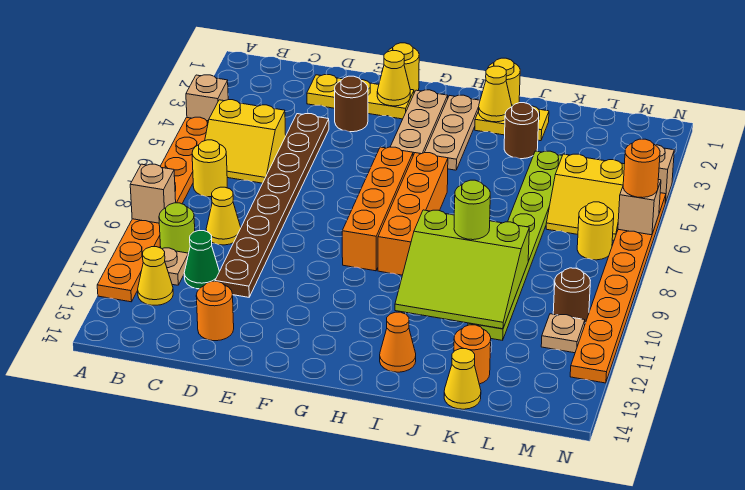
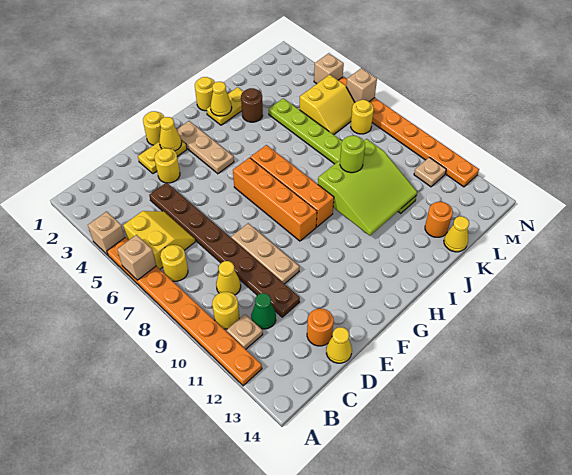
tan brick A9 level 2 -> tan brick A6 level 2
yellow slope B5:C6 level 1 top 5 -> yellow slope B5:C6 level 1 top B
lime round brick B10 level 1 -> yellow round brick B10 level 1
yellow cone B12 level 1 -> yellow cone D14 level 1
yellow plate D2:F2 level 1 -> yellow plate E2:F2 level 1
brown round brick E3 level 1 -> yellow round brick E3 level 1
tan plate H2:H4 level 1 -> tan plate E8:E10 level 1
orange cone I13 level 1 -> none
brown round brick M10 level 1 -> none
orange round brick N6 level 3 -> none

